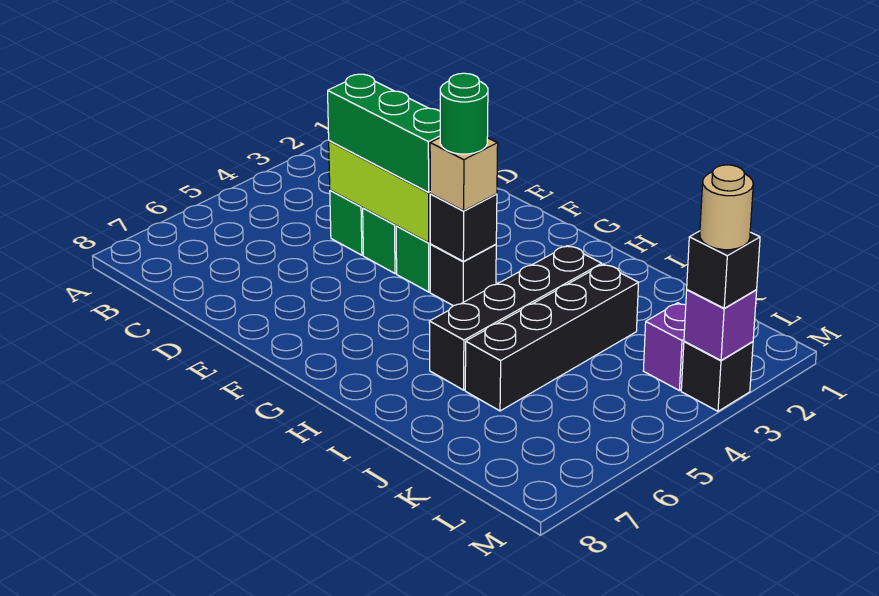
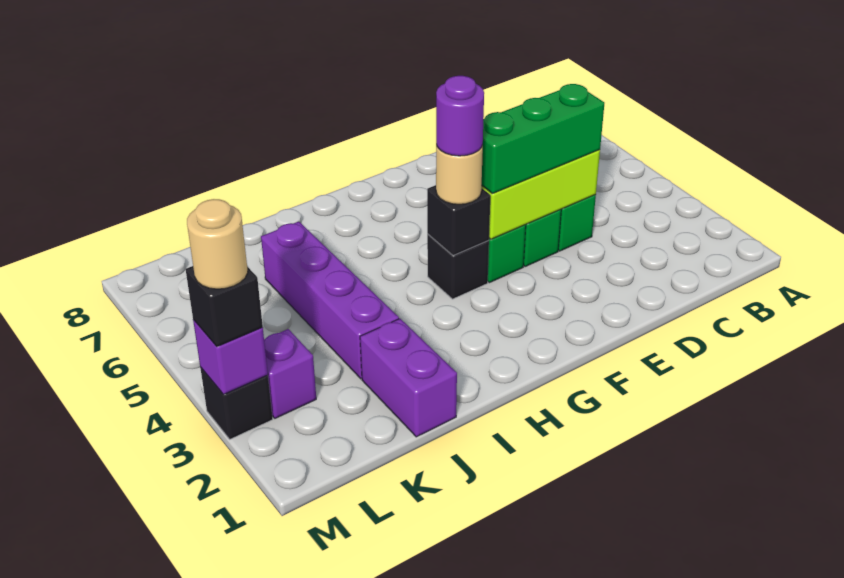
tan brick G4 level 3 -> tan round brick G4 level 3
green round brick G4 level 4 -> purple round brick G4 level 4
black brick I3:I6 level 1 -> none
none -> purple brick J1:J2 level 1
black brick J3:J6 level 1 -> purple brick J3:J6 level 1

